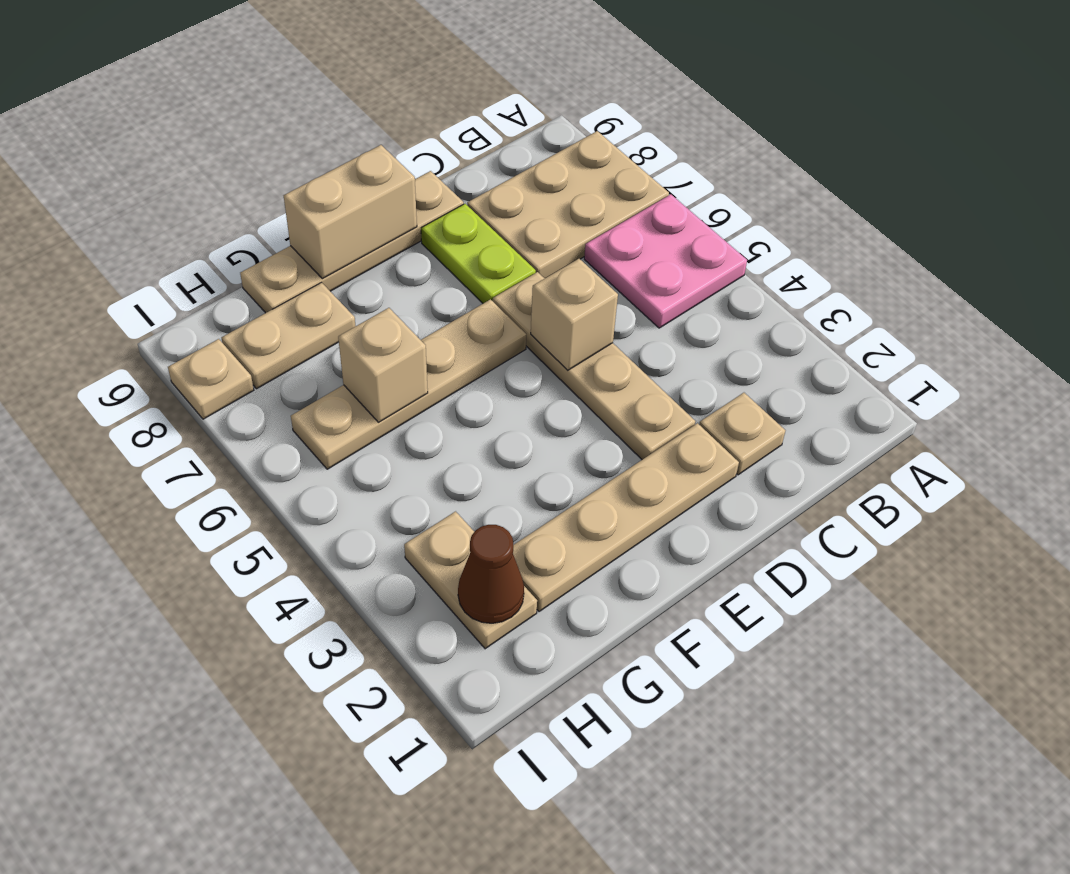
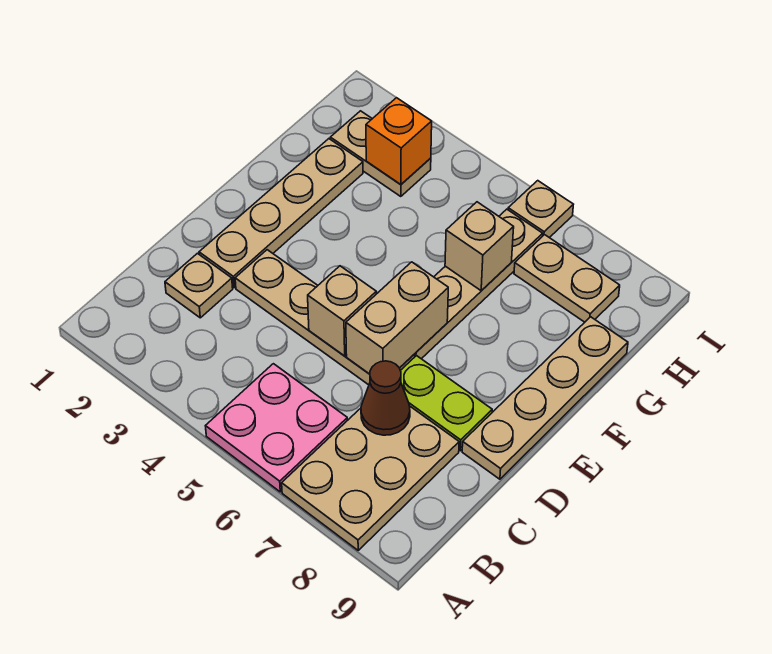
tan brick E9:F9 level 2 -> tan brick D6:E6 level 2
tan plate G8:H8 level 1 -> tan plate H7:H8 level 1
brown cone H2 level 2 -> brown cone C7 level 2
none -> orange brick H3 level 2
tan plate I8 level 1 -> tan plate I6 level 1

